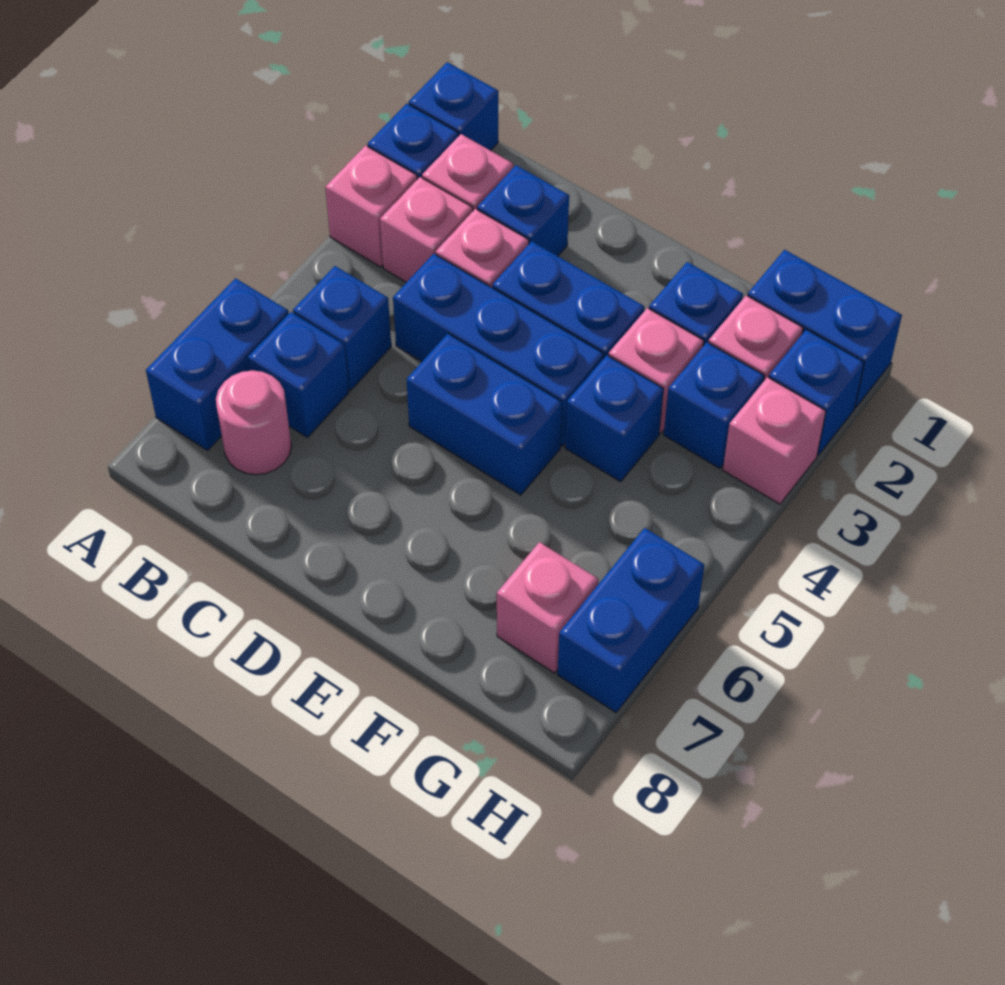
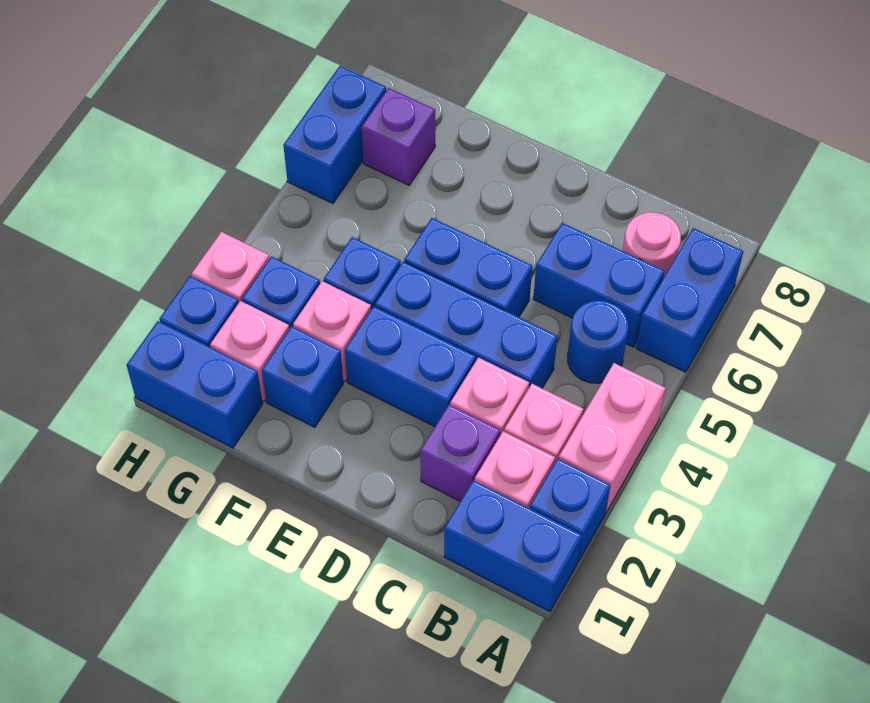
blue brick A1 level 1 -> blue brick A1:B1 level 1
pink brick A3 level 1 -> pink brick A3:A4 level 1
blue brick B5 level 1 -> blue round brick B5 level 1
blue brick B6 level 1 -> blue brick B6:C6 level 1
blue brick C2 level 1 -> purple brick C2 level 1
pink brick G7 level 1 -> purple brick G7 level 1

